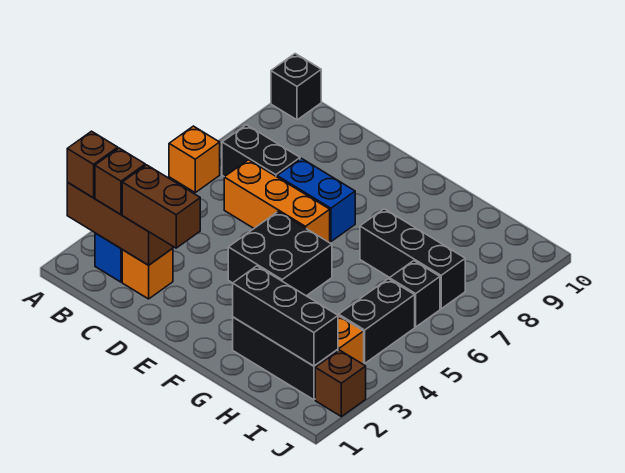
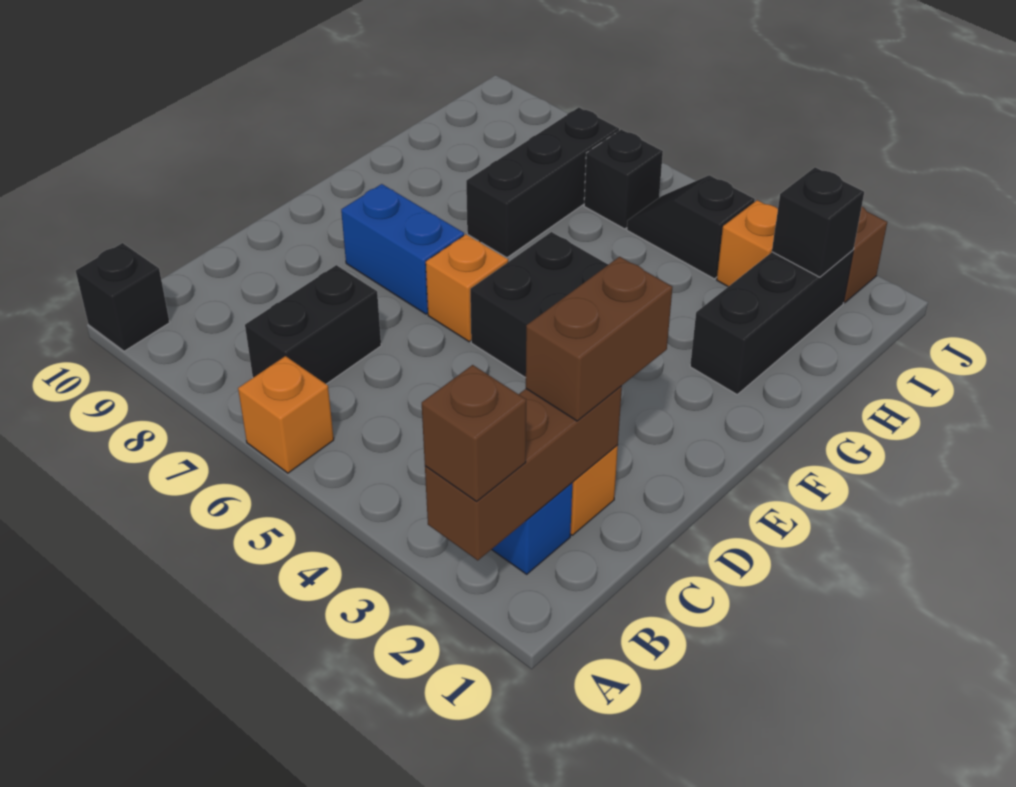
brown brick B2 level 3 -> none
orange brick C6:E6 level 1 -> orange brick E6 level 1
blue brick D7:E7 level 1 -> blue brick E7:E8 level 1
black brick G2:I2 level 2 -> black brick I2 level 2
black brick I4:I5 level 1 -> black slope I4:I5 level 1 top 4

